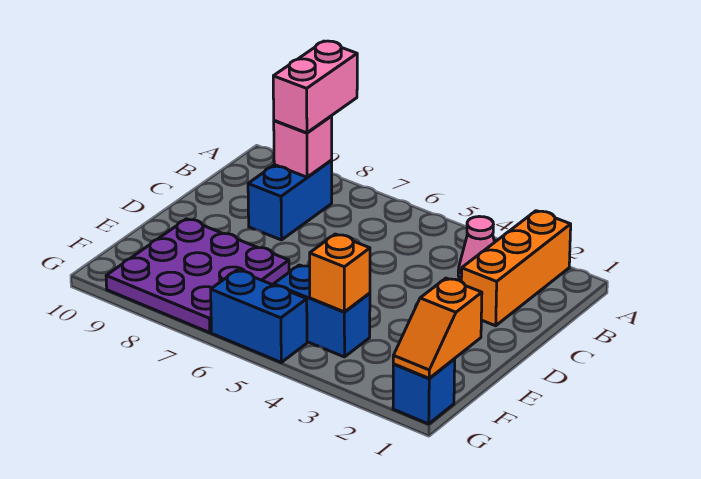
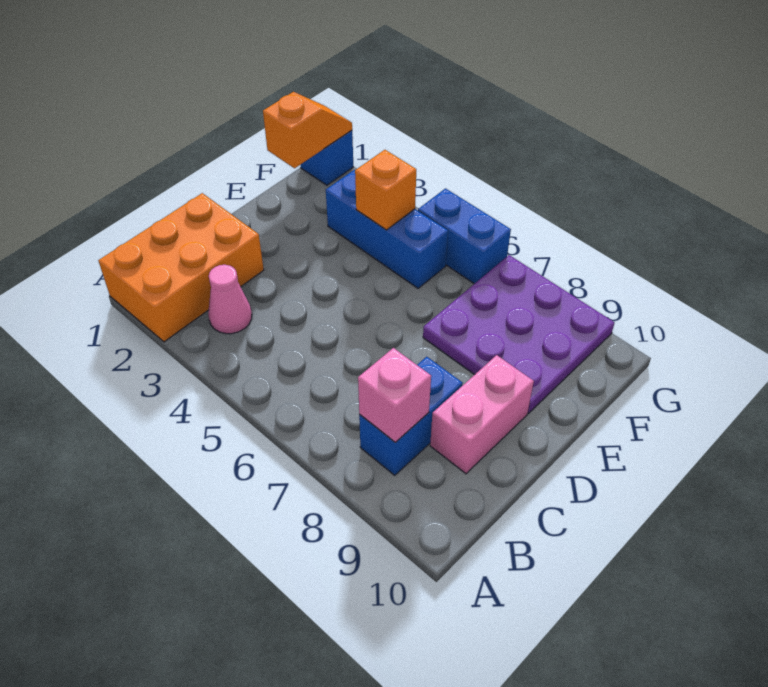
orange brick A2:C2 level 1 -> orange brick A1:C2 level 1
pink brick A8:B8 level 3 -> pink brick C9:D9 level 1
blue brick F4:F5 level 1 -> blue brick F3:F5 level 1

